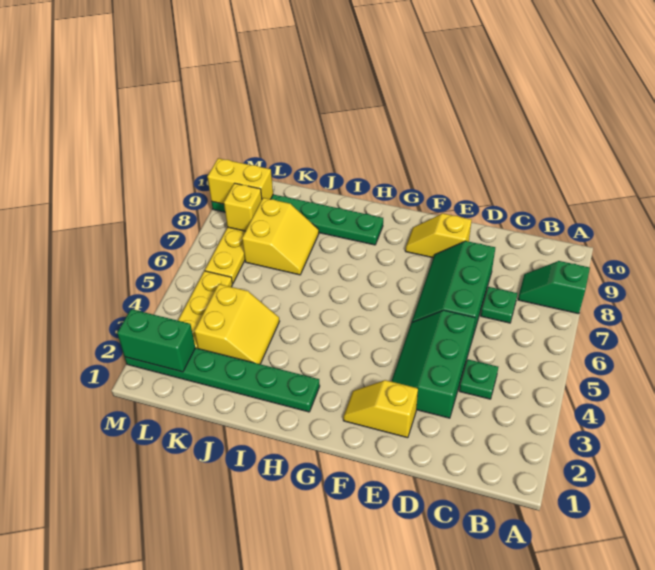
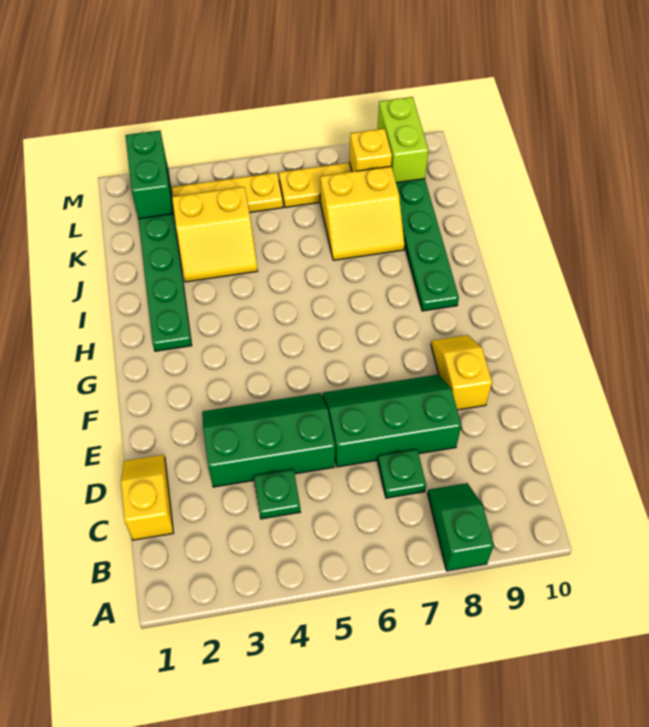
yellow slope E2:F2 level 1 top E -> yellow slope C1:D1 level 1 top C
yellow brick L9:M9 level 2 -> lime brick L9:M9 level 2

